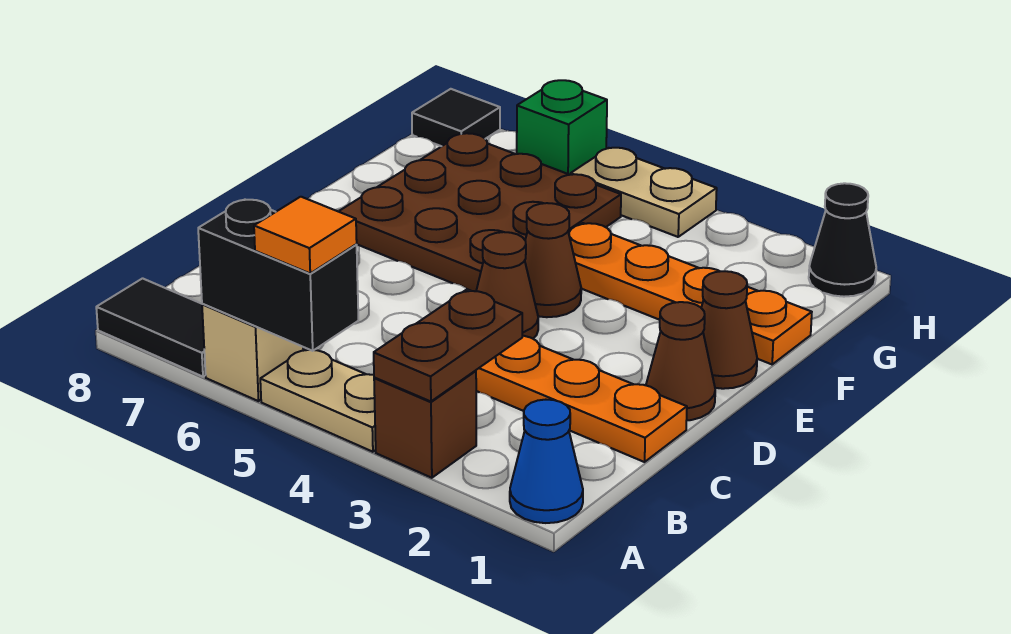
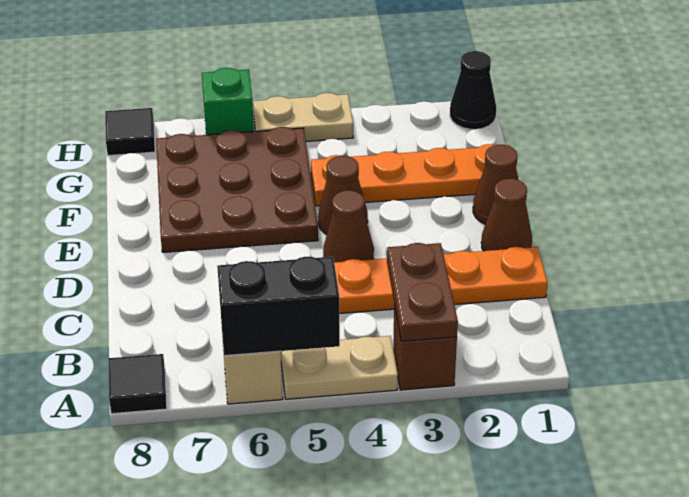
blue cone A1 level 1 -> none
orange tile A5 level 3 -> none
black tile A7:A8 level 1 -> black tile A8 level 1

